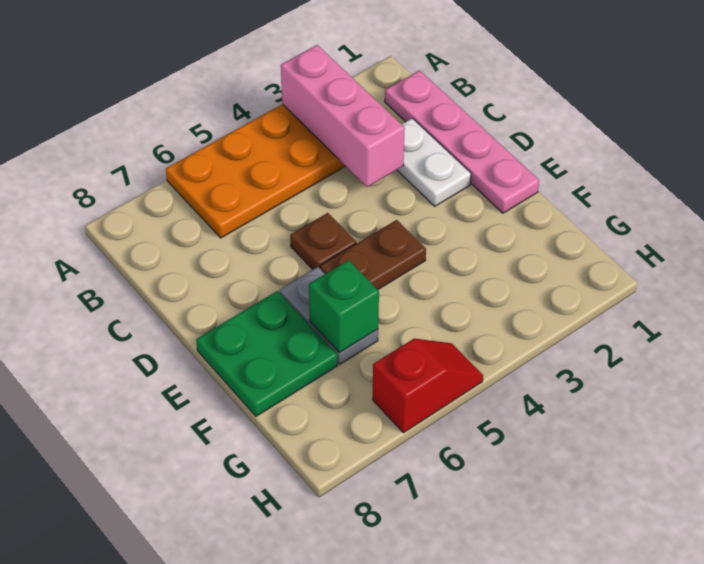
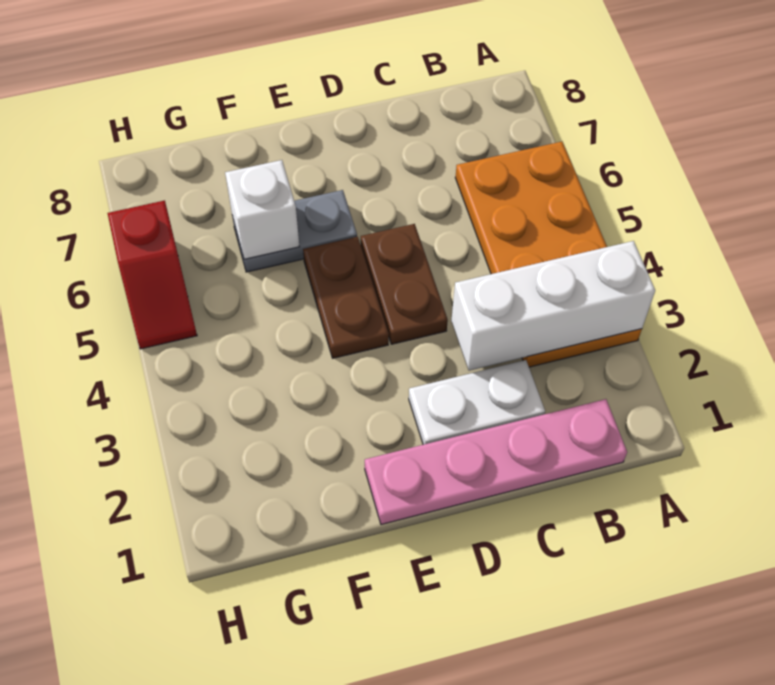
pink brick A3:C3 level 2 -> white brick A3:C3 level 2
brown plate D5 level 1 -> brown plate D4:D5 level 1
green plate E7:F8 level 1 -> none
green brick F6 level 2 -> white brick F6 level 2

